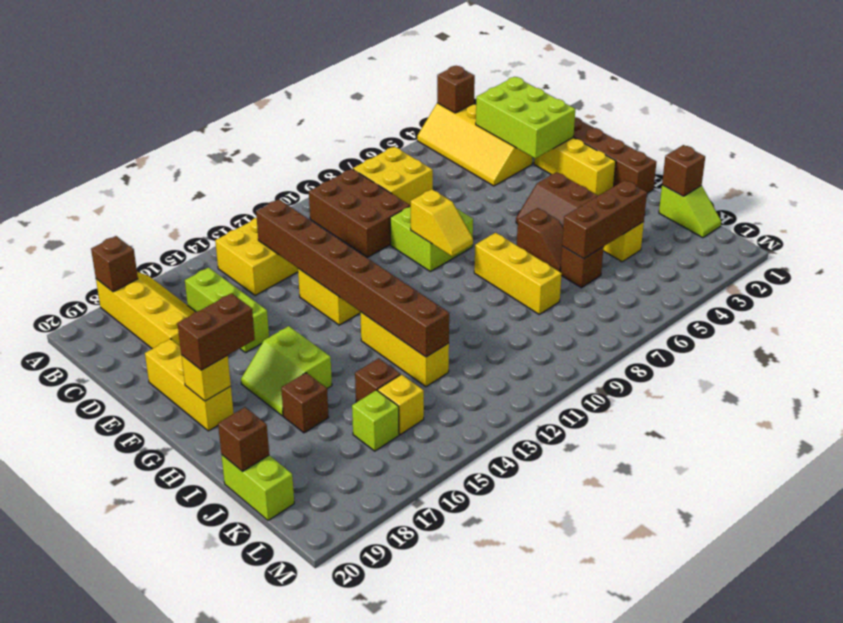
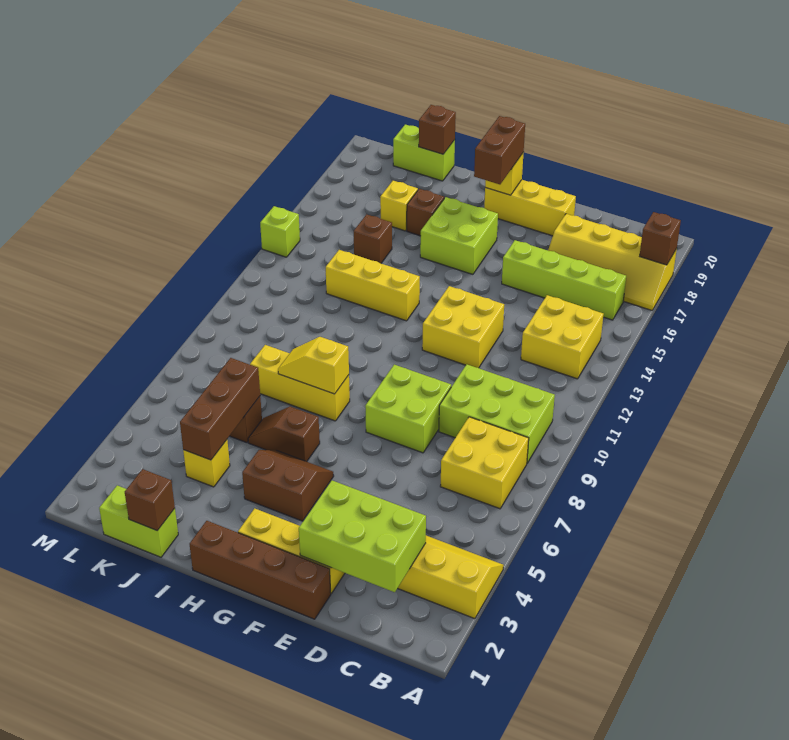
brown brick A3 level 2 -> none
brown brick B9:D10 level 1 -> lime brick B9:D10 level 1
brown brick C13:J13 level 2 -> none
lime brick C16:E16 level 1 -> lime brick B16:E16 level 1
yellow slope F9:G9 level 2 top F -> yellow slope H8:I8 level 2 top H
lime slope G16:H17 level 1 top 16 -> lime brick G16:H17 level 1
lime slope J1:K1 level 1 top J -> lime brick J1:K1 level 1
yellow brick K15 level 1 -> yellow brick J17 level 1
lime brick K16 level 1 -> lime brick M14 level 1

